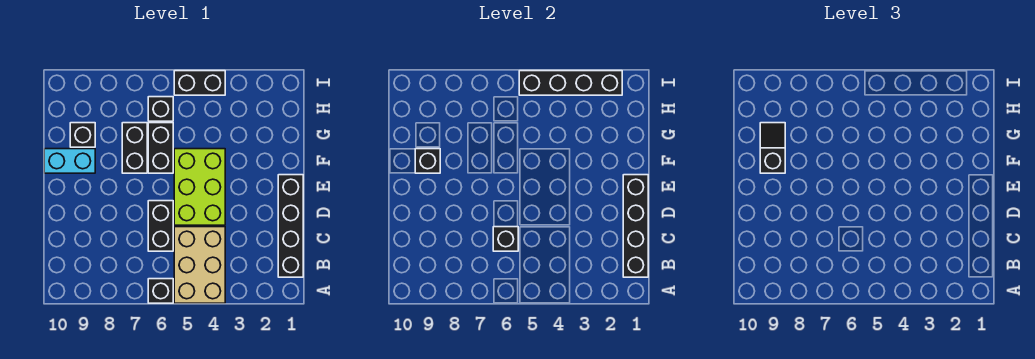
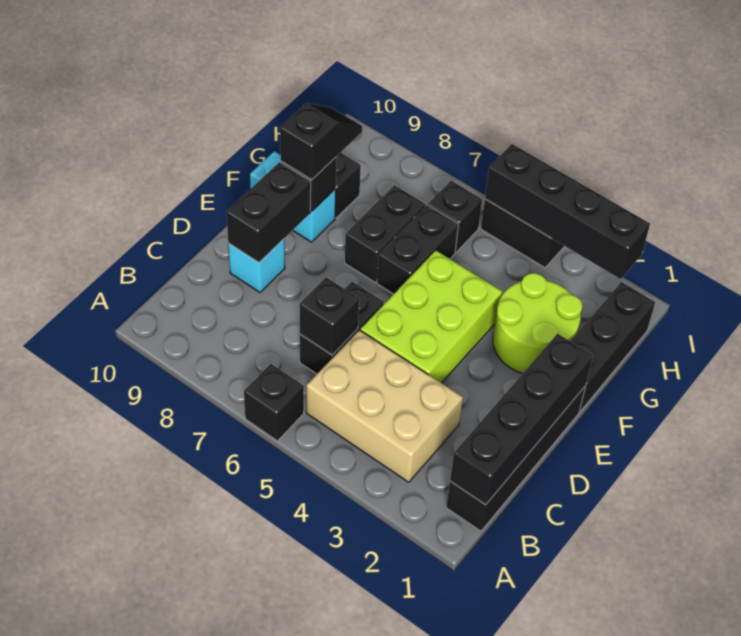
tan brick A4:C5 level 1 -> tan brick B3:C5 level 1
none -> cyan brick D9 level 1
none -> black brick D9:E9 level 2
none -> black brick F1:H1 level 1
none -> lime round brick F2:G3 level 1

